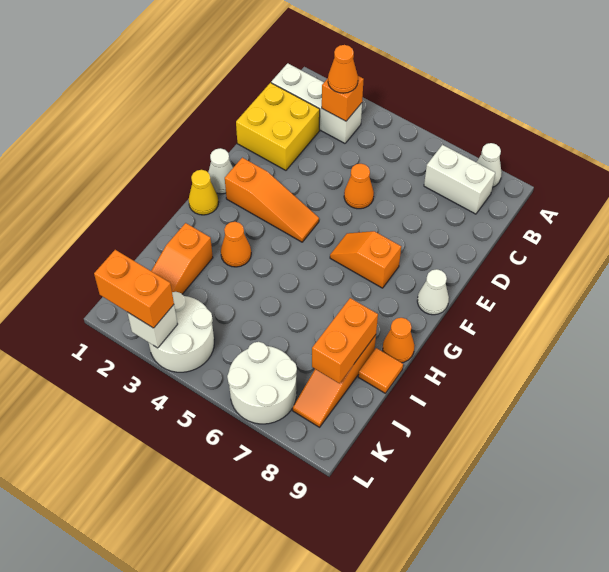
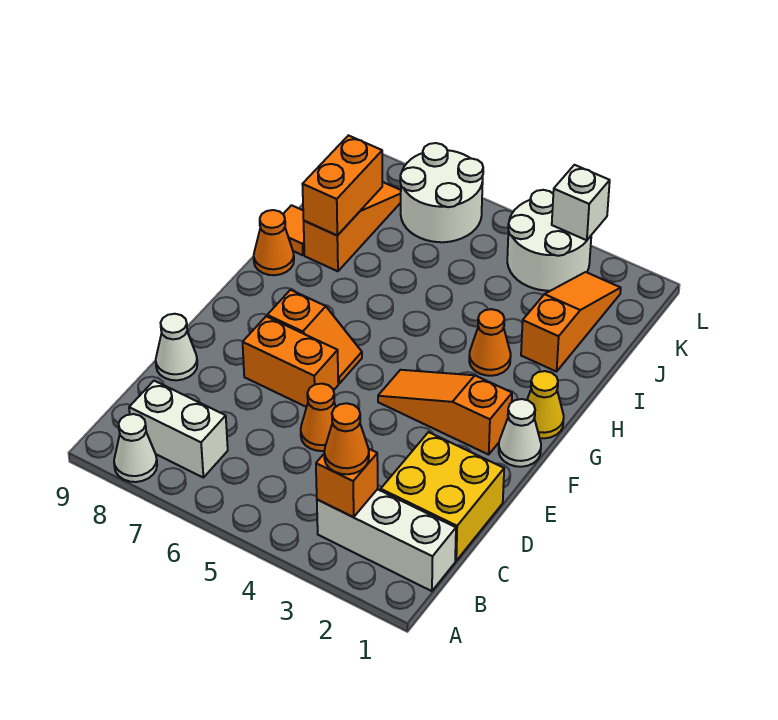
white cone F9 level 1 -> white cone D9 level 1
orange brick L2:L3 level 3 -> orange brick E6:E7 level 1

